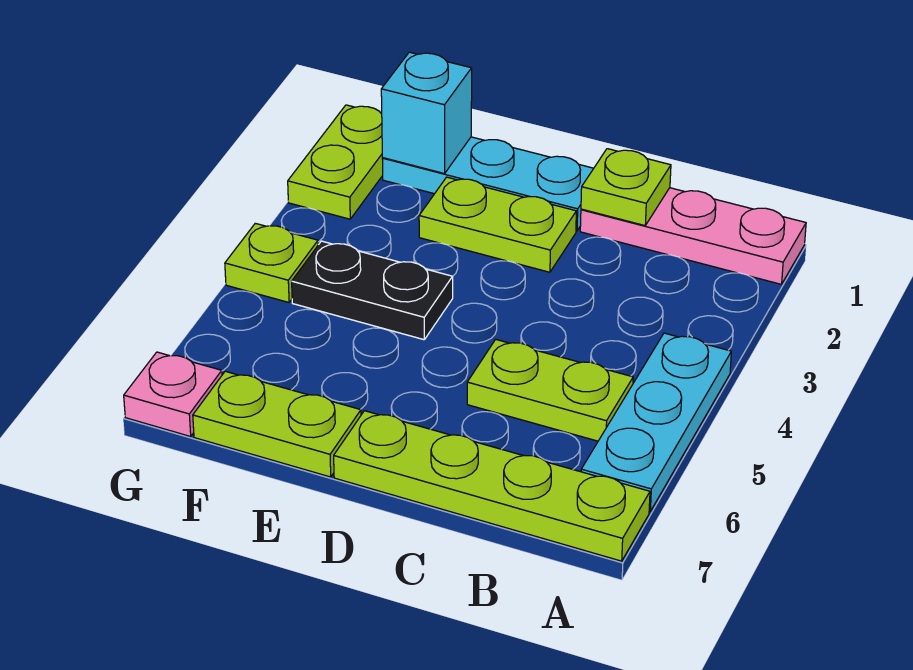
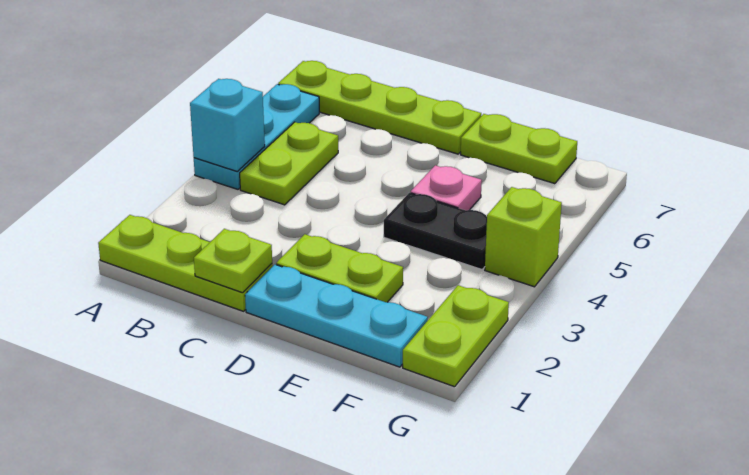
pink plate A1:C1 level 1 -> lime plate A1:C1 level 1
lime plate B5:C5 level 1 -> lime plate B4:B5 level 1
cyan brick F1 level 2 -> cyan brick A4 level 2
lime plate G4 level 1 -> lime brick G4 level 1
pink plate G7 level 1 -> pink plate E5 level 1

